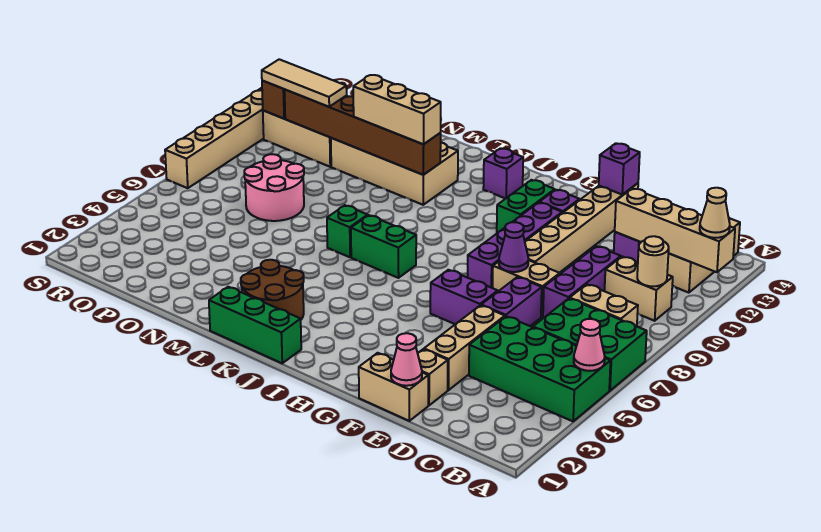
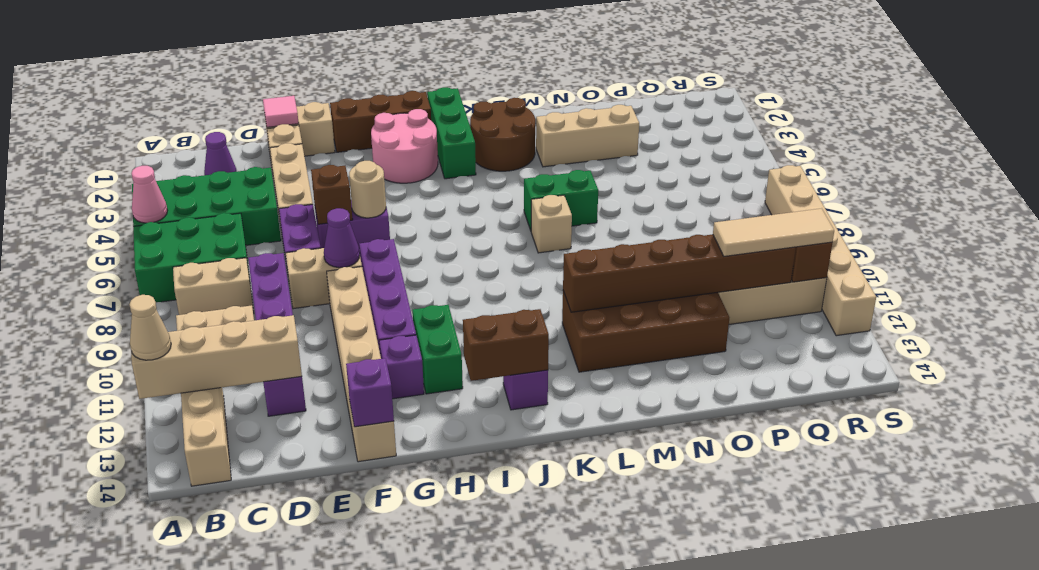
tan round brick B10 level 2 -> tan round brick G6 level 2
none -> purple cone C2 level 1
pink cone E1 level 2 -> pink tile E1 level 2
none -> brown brick F6 level 2
none -> brown brick G1:I1 level 1
none -> brown brick I13:J13 level 2
green brick J1:L1 level 1 -> green brick J1:J3 level 1
green brick J7:K7 level 1 -> green brick L6:M6 level 1
green brick L7 level 1 -> tan brick L7 level 1
tan brick L11:O12 level 1 -> brown brick L11:O12 level 1
tan brick L11:N11 level 3 -> tan brick M3:O3 level 1
pink round brick O7:P8 level 1 -> pink round brick H2:I3 level 1

